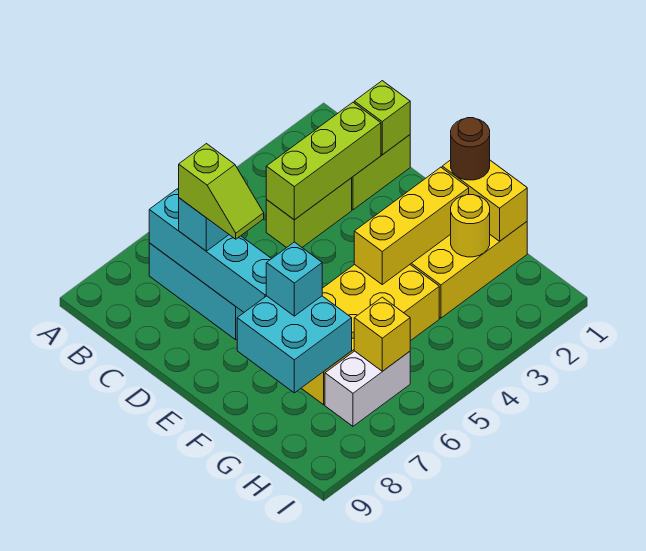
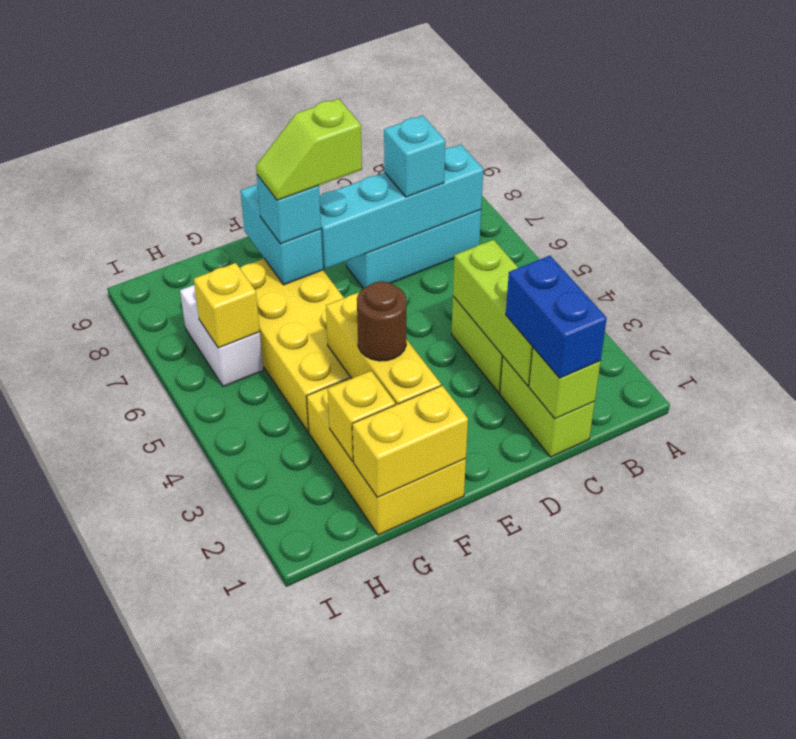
none -> blue brick C1:C2 level 3
lime slope C7:D7 level 4 top C -> lime slope E7:F7 level 4 top E
brown round brick F1 level 3 -> brown round brick F3 level 3
cyan brick F7:G8 level 2 -> cyan brick F7:F8 level 2
yellow round brick G2 level 2 -> yellow brick G2 level 2

